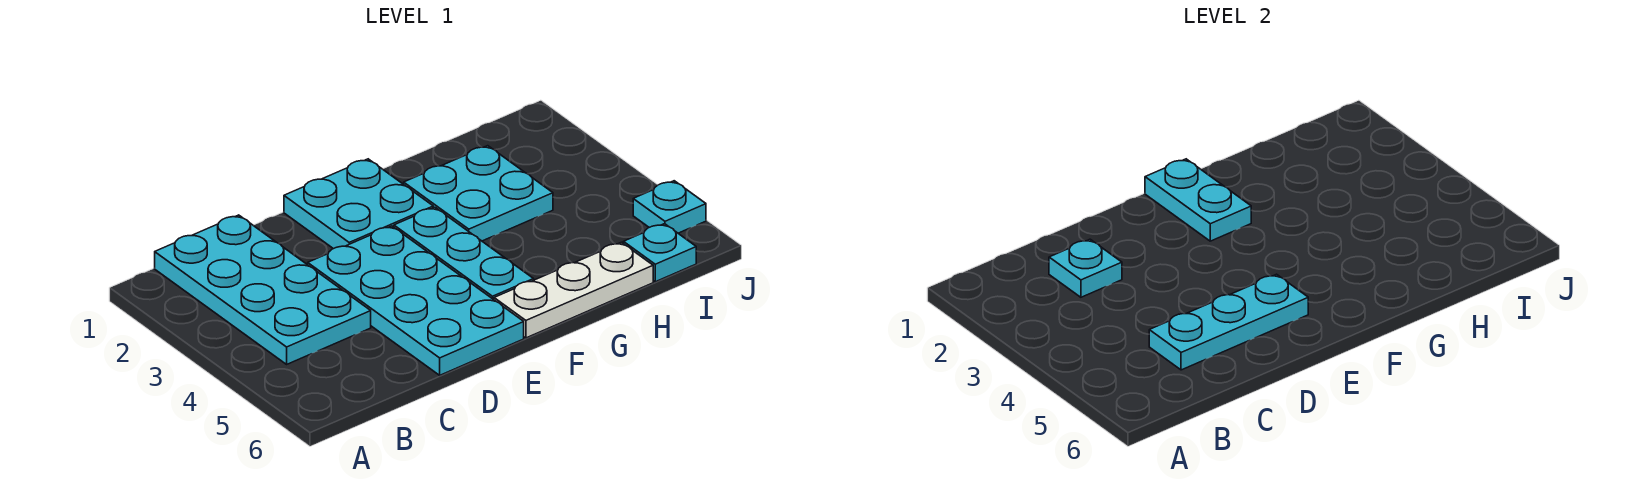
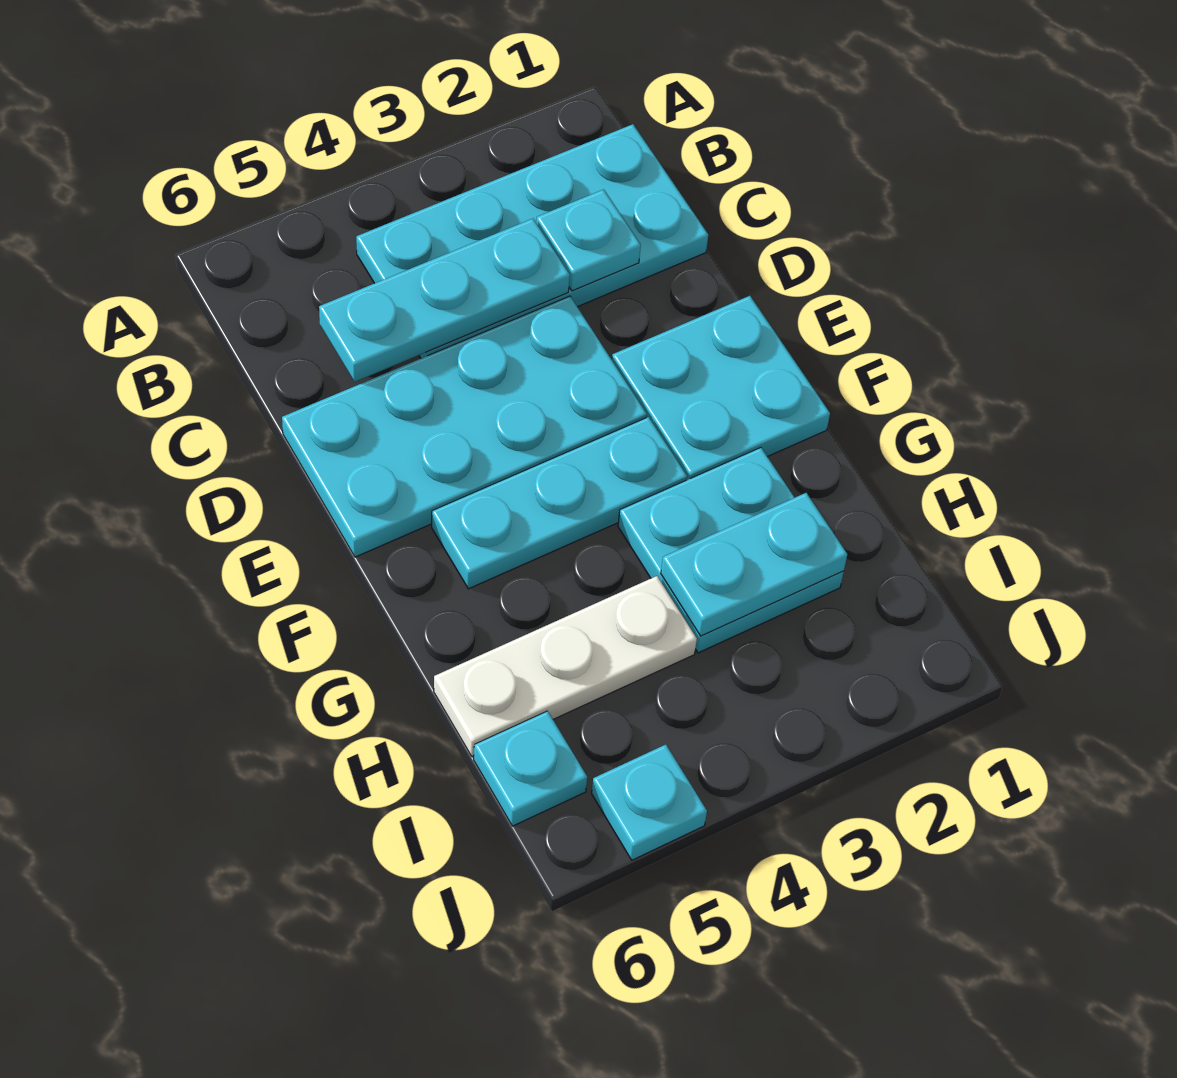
cyan plate C5:E5 level 2 -> cyan plate C3:C5 level 2
cyan plate F1:F2 level 2 -> cyan plate H2:H3 level 2
white plate F6:H6 level 1 -> white plate H4:H6 level 1

